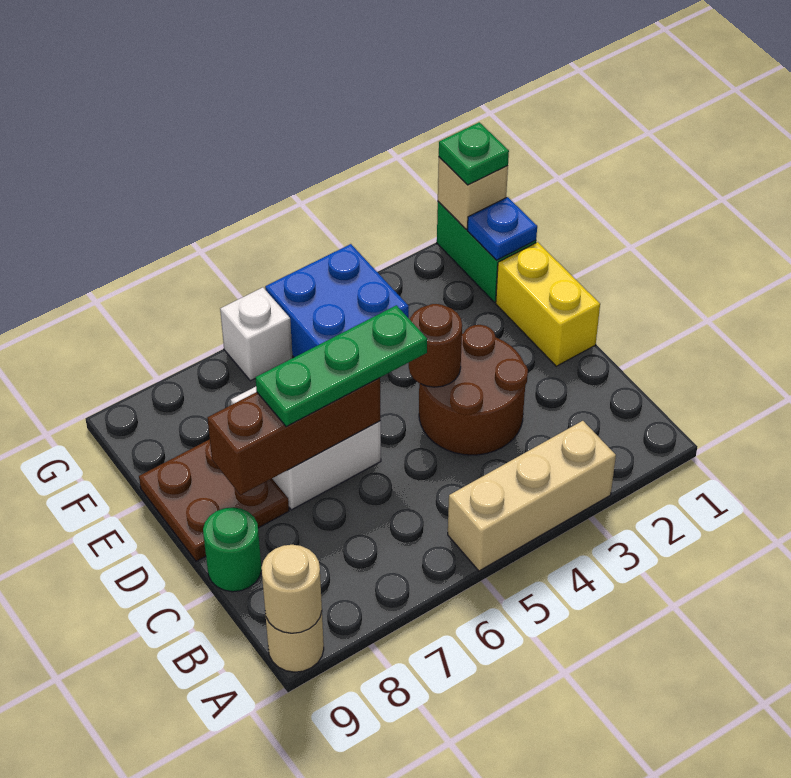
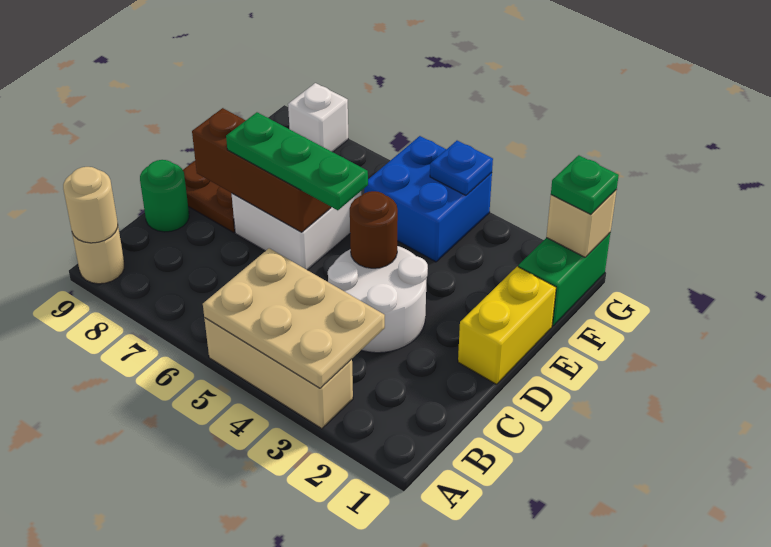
none -> tan plate A3:B5 level 2
brown round brick C3:D4 level 1 -> white round brick C3:D4 level 1
blue plate F1 level 2 -> blue plate G4 level 2
white brick G6 level 1 -> white brick G8 level 1

